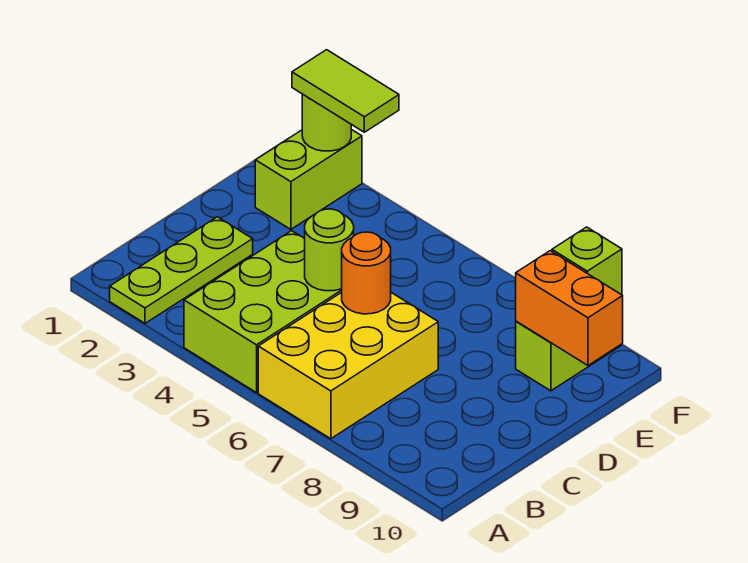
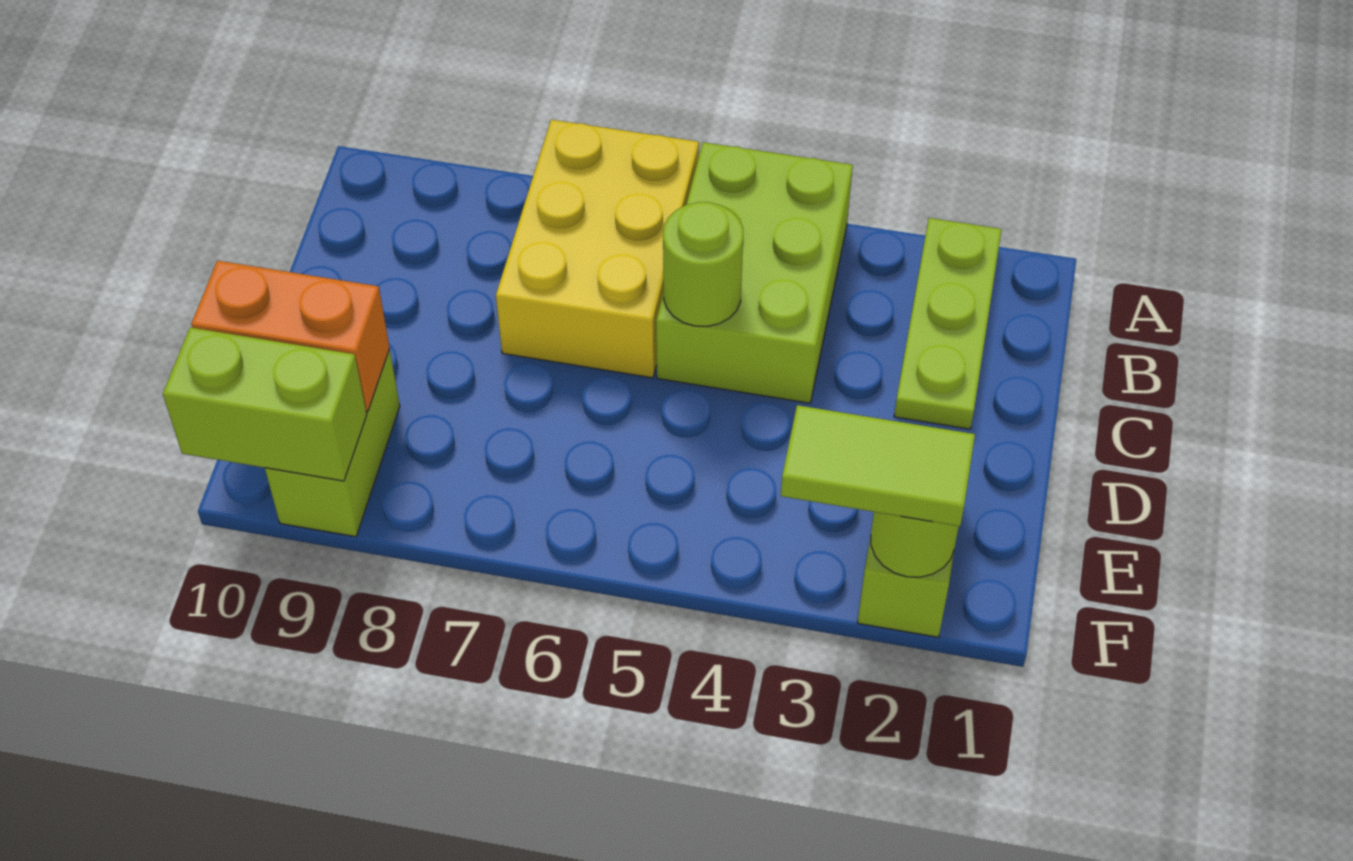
orange round brick C6 level 2 -> none
lime brick F9 level 2 -> lime brick F9:F10 level 2

